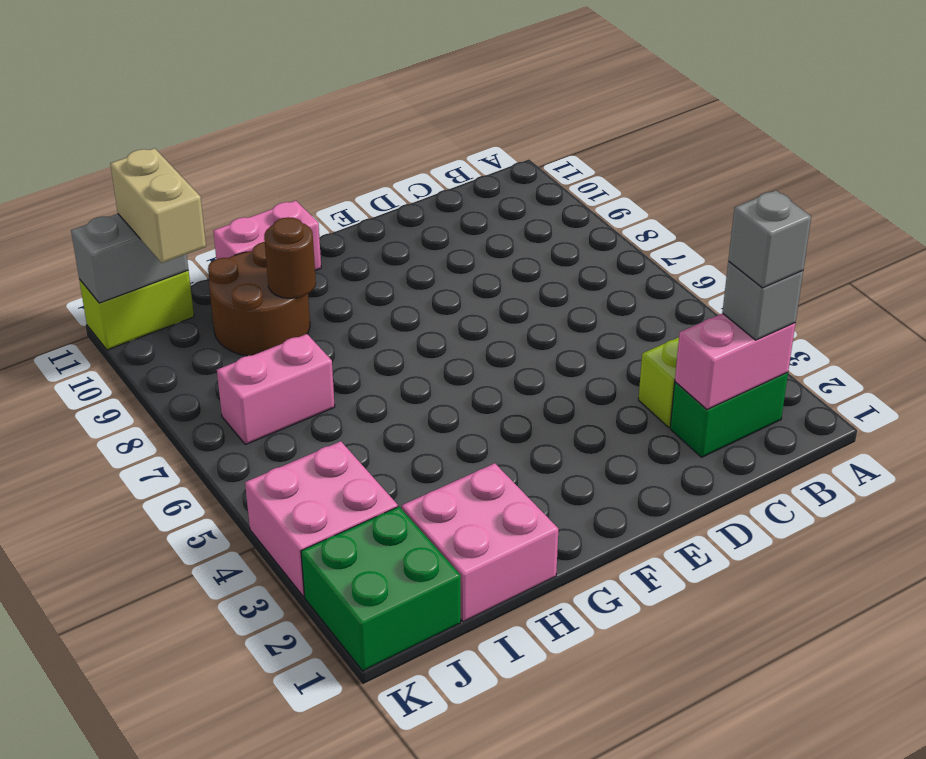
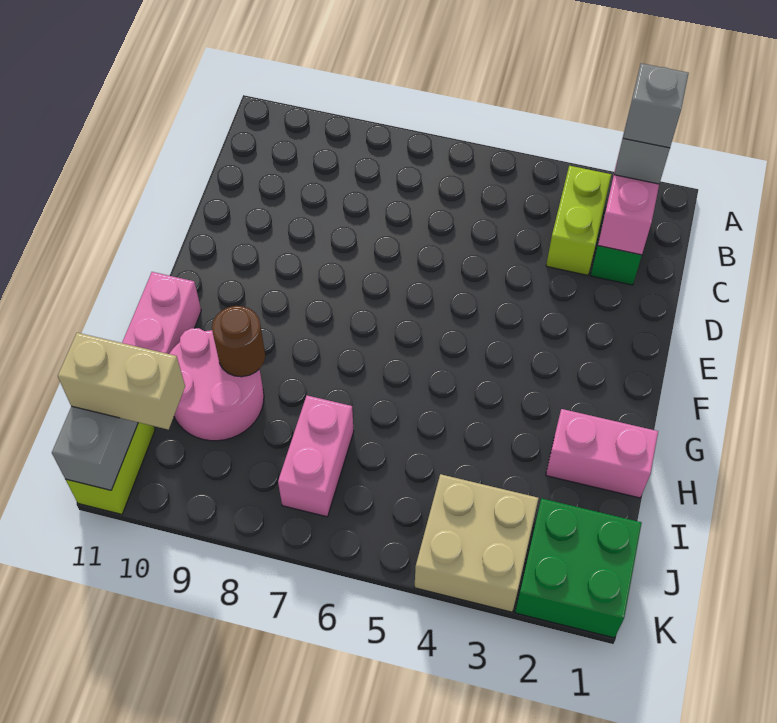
pink brick H1:I2 level 1 -> pink brick H1:H2 level 1
brown round brick H9:I10 level 1 -> pink round brick H9:I10 level 1
pink brick J3:K4 level 1 -> tan brick J3:K4 level 1

